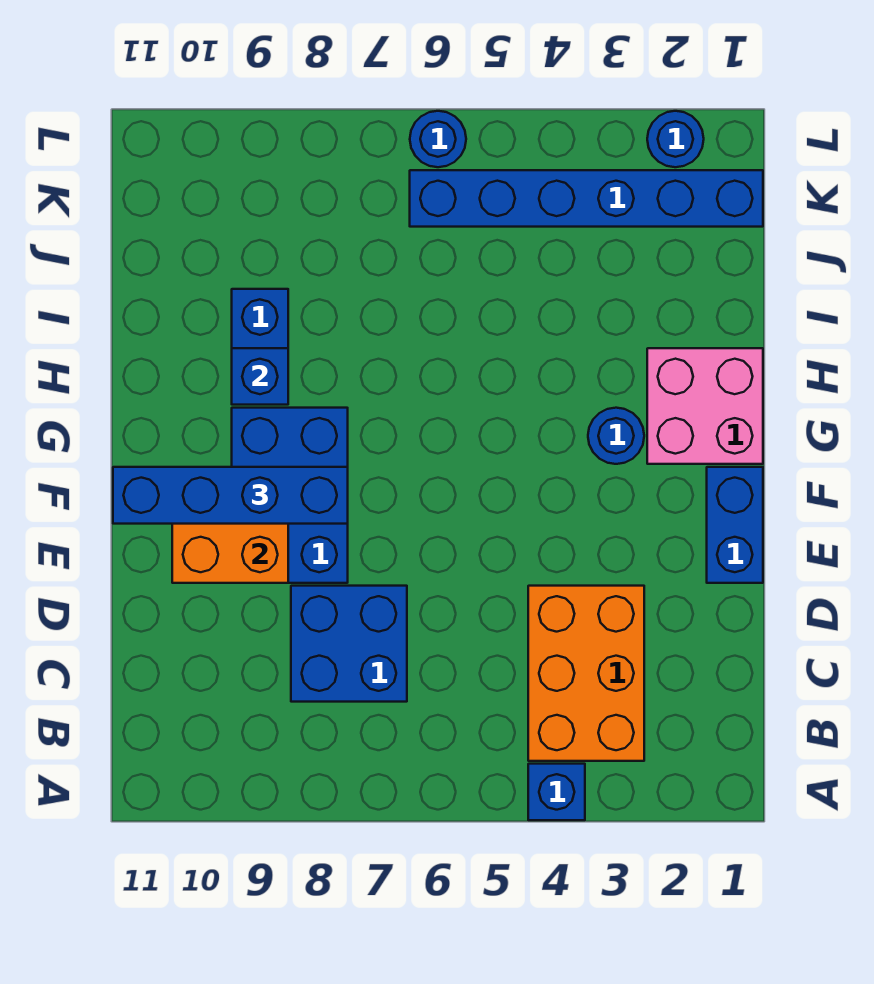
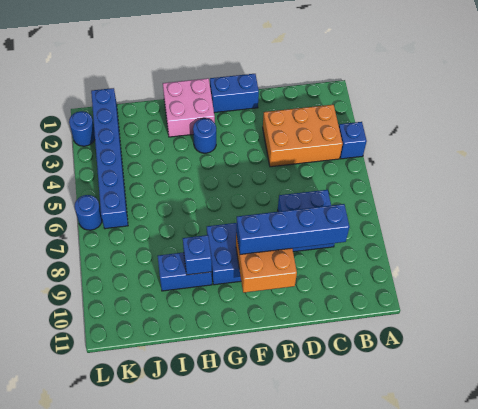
blue brick F8:F11 level 3 -> blue brick C9:F9 level 3

